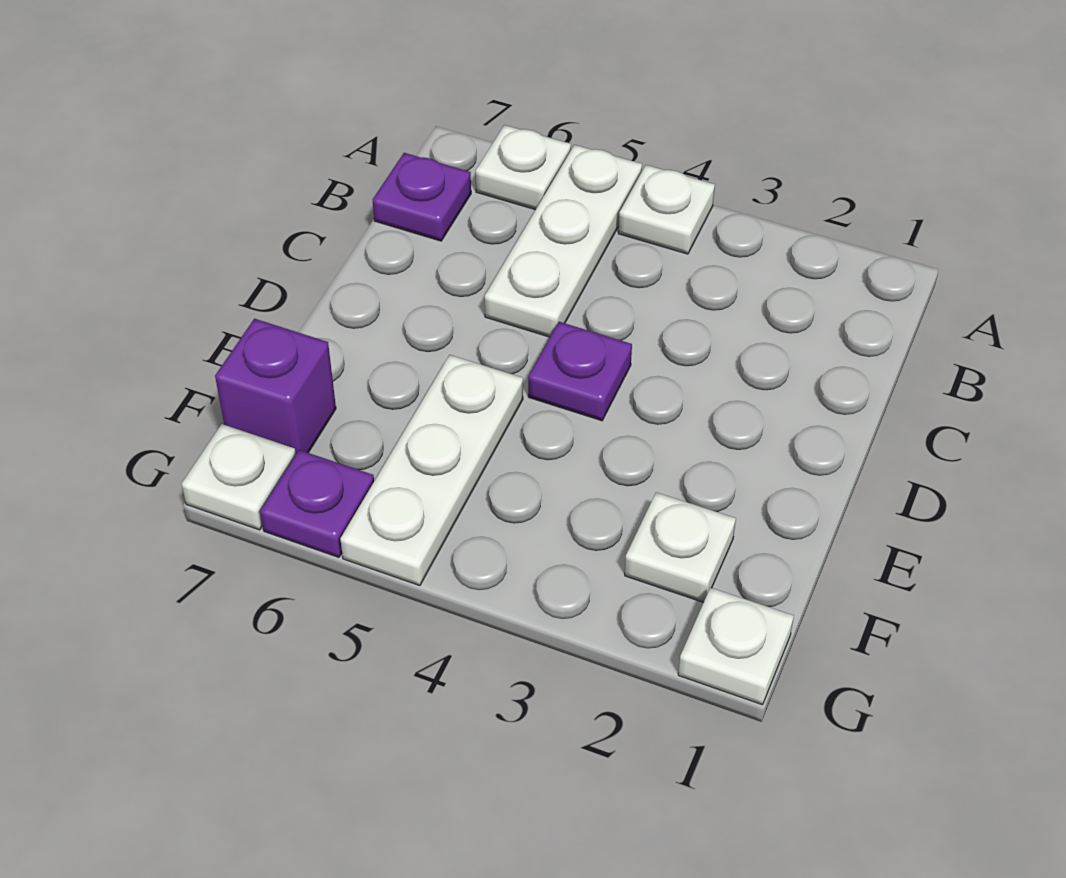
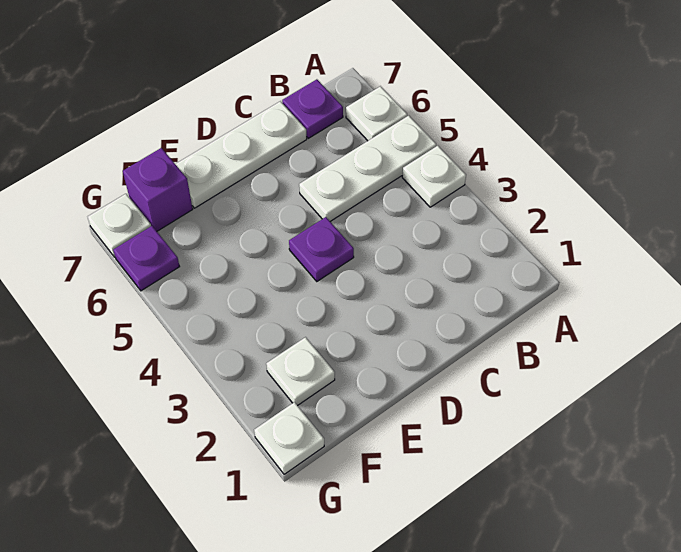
white plate E5:G5 level 1 -> white plate C7:E7 level 1

